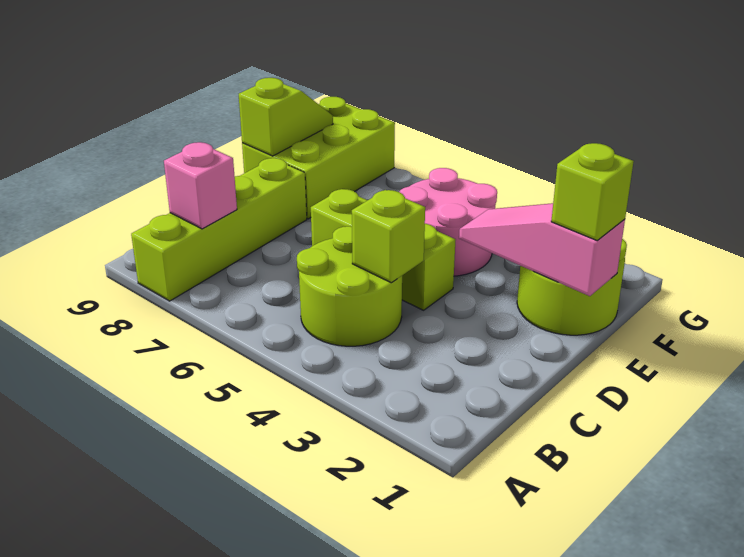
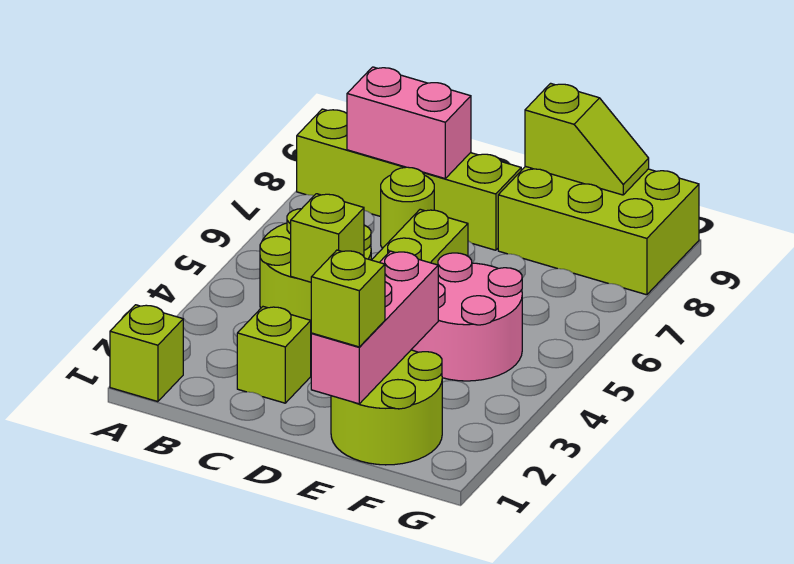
none -> lime brick A1 level 1
pink brick B8 level 2 -> pink brick B8:C8 level 2
none -> lime brick C2 level 1
none -> lime round brick C7 level 1
pink slope E1:E3 level 2 top 1 -> pink brick E1:E3 level 2

